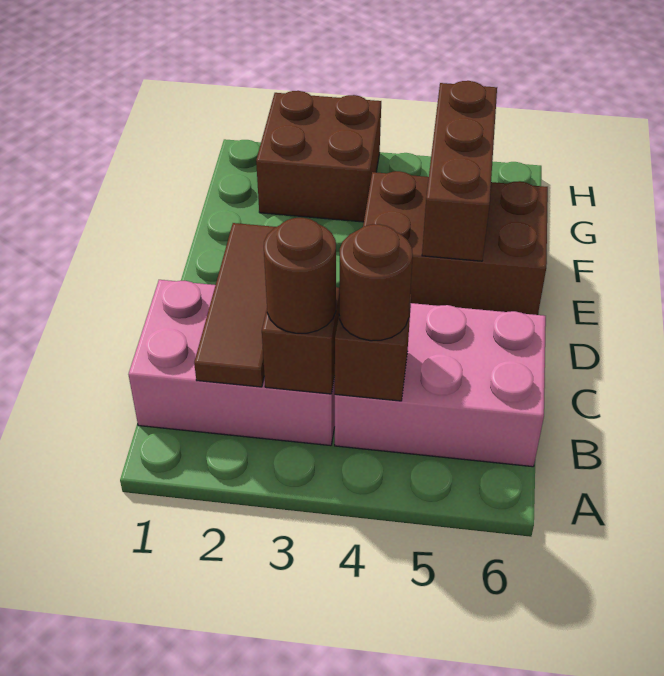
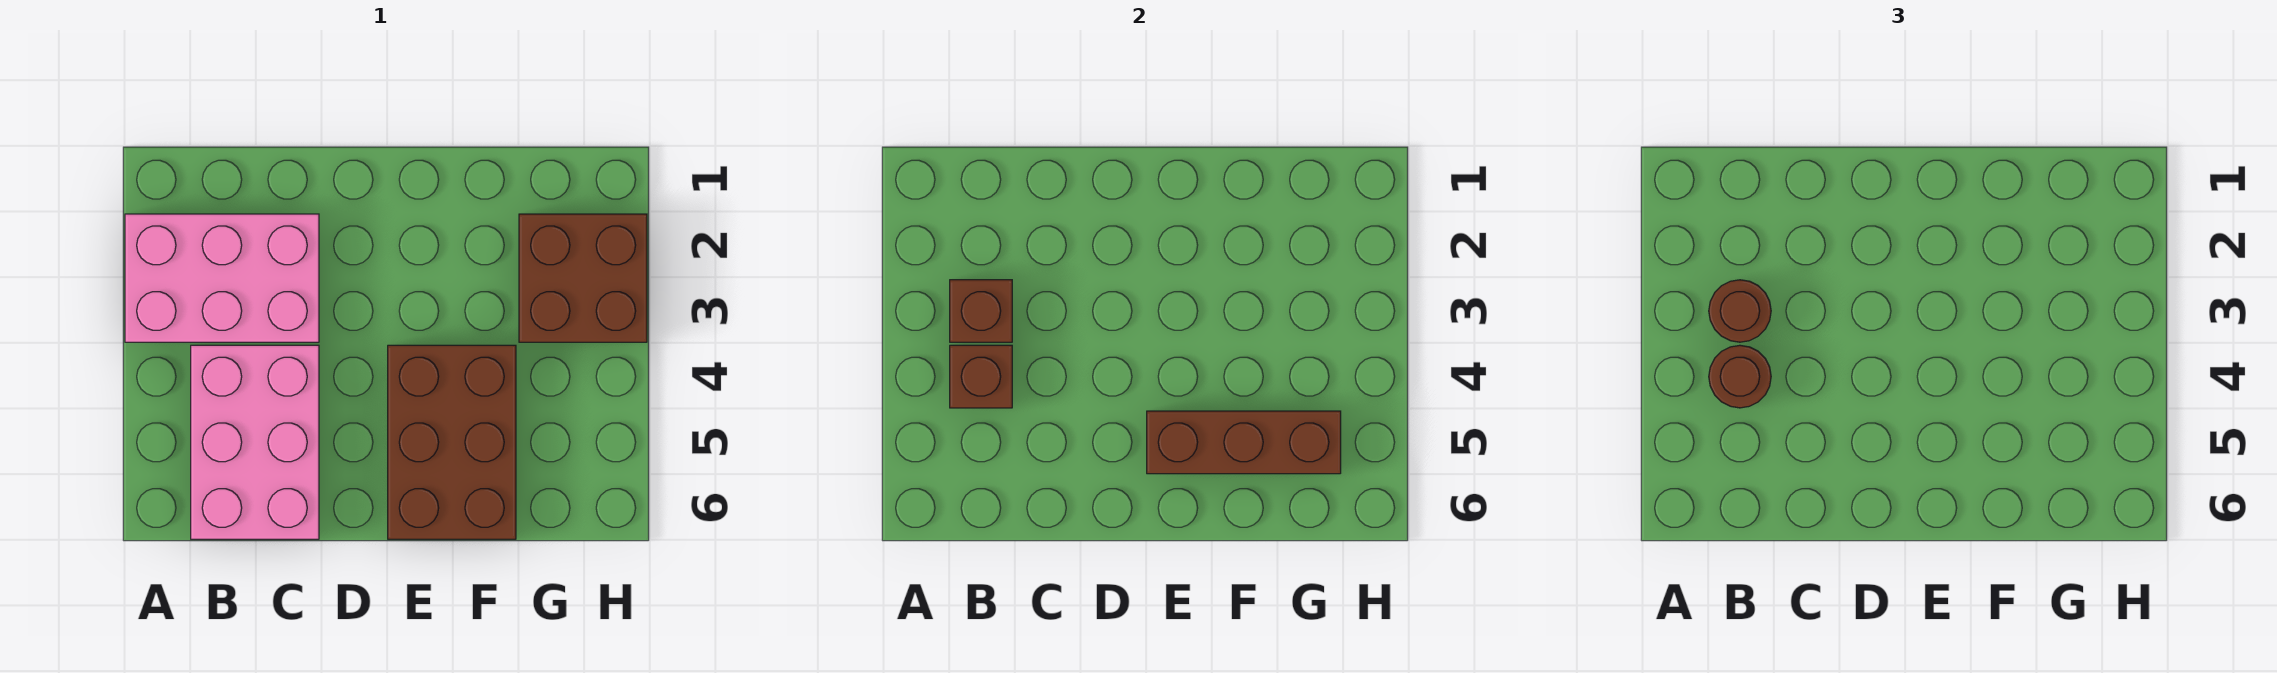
pink brick B1:C3 level 1 -> pink brick A2:C3 level 1
brown tile B2:D2 level 2 -> none

